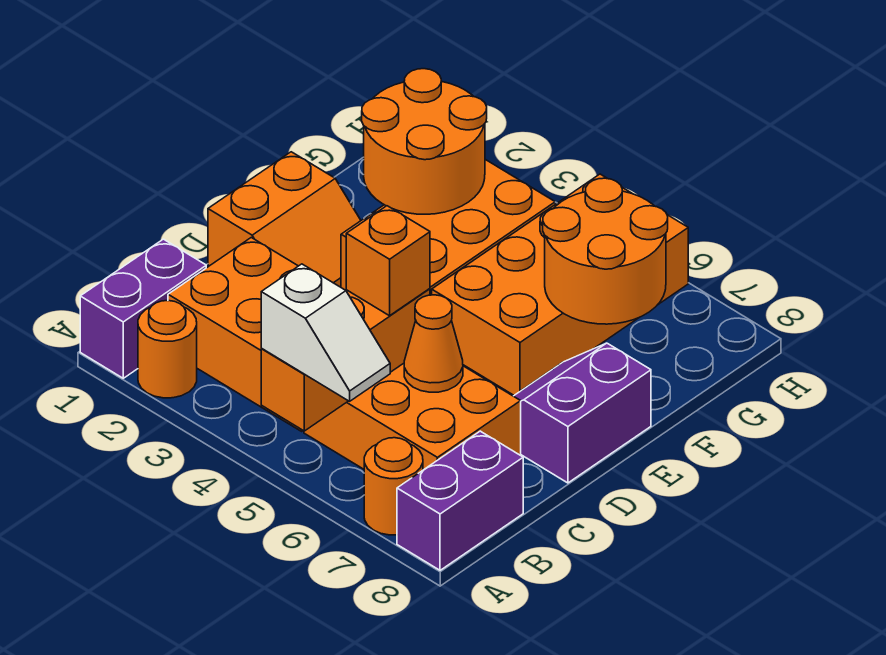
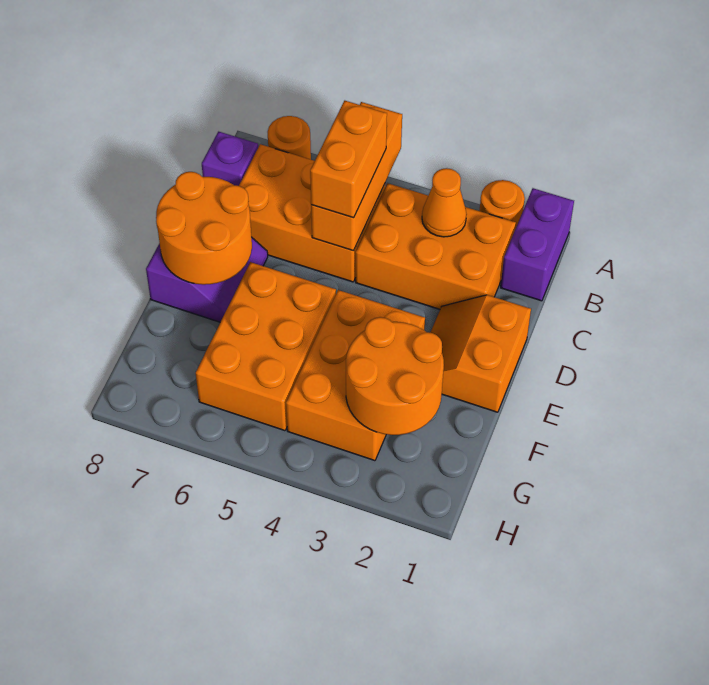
white slope A5:A6 level 3 top 5 -> none
purple brick A8:B8 level 1 -> purple brick B8 level 1
orange brick C5 level 3 -> orange brick B5:C5 level 3
orange cone C6 level 2 -> orange cone B3 level 2
orange brick E5:H6 level 1 -> orange brick E5:G6 level 1
orange round brick F6:G7 level 2 -> orange round brick D7:E8 level 2

